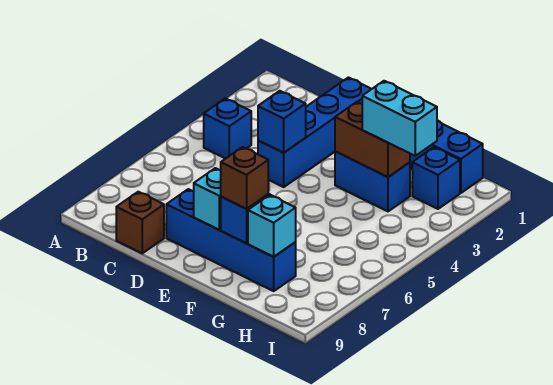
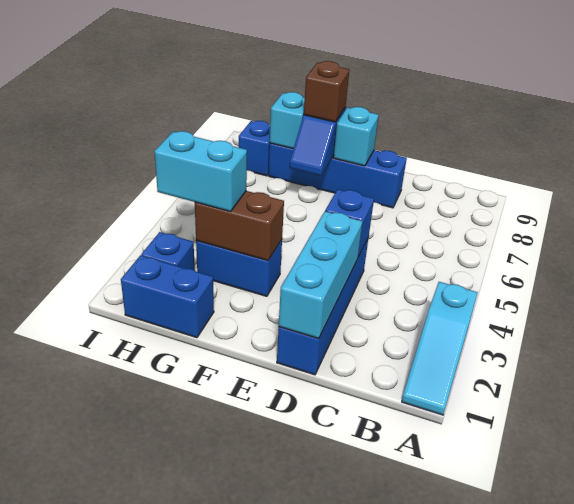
none -> cyan slope A1:A3 level 1 top 3
blue brick B4 level 1 -> blue brick H8 level 1
brown brick C9 level 1 -> none
none -> cyan brick D1:D3 level 2

